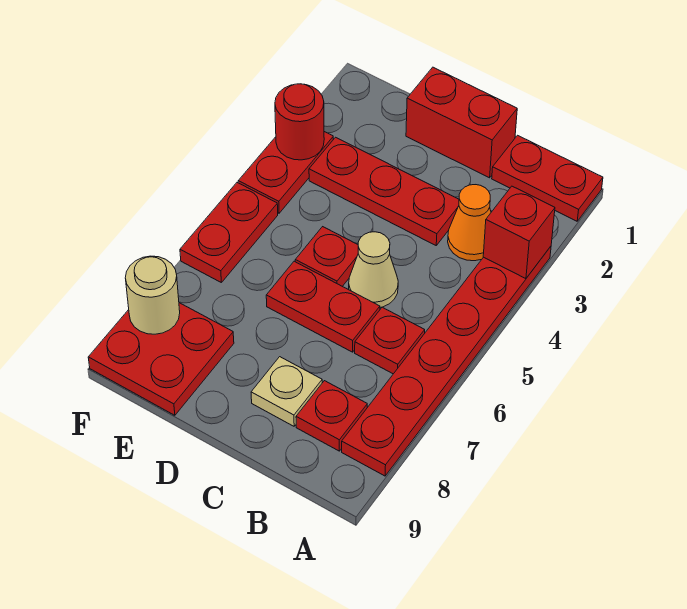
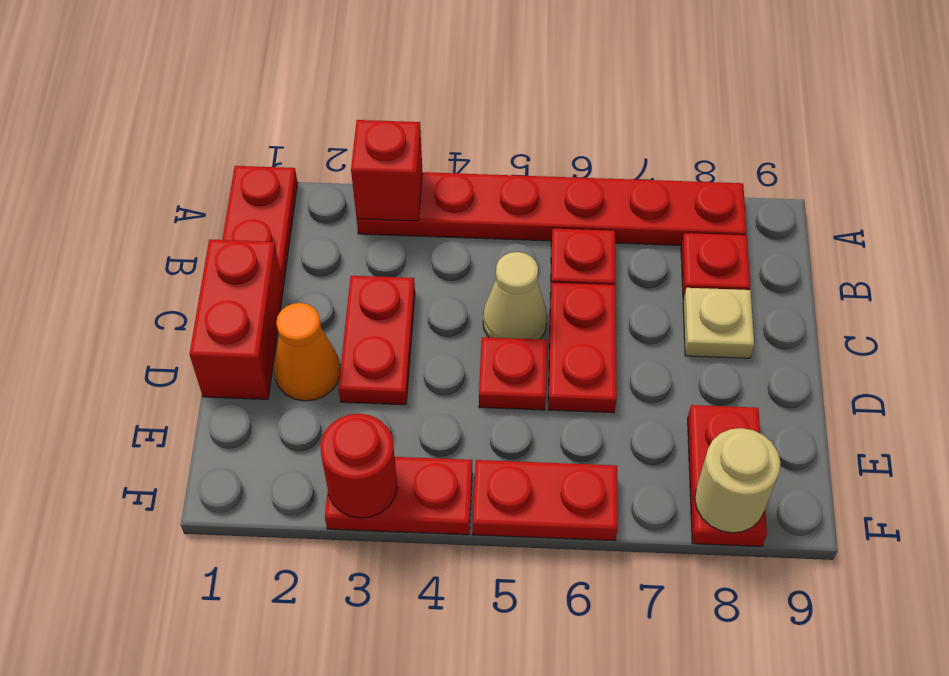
orange cone B3 level 1 -> orange cone D2 level 1
red plate C3:E3 level 1 -> red plate C3:D3 level 1
red plate E8:F9 level 1 -> red plate E8:F8 level 1

